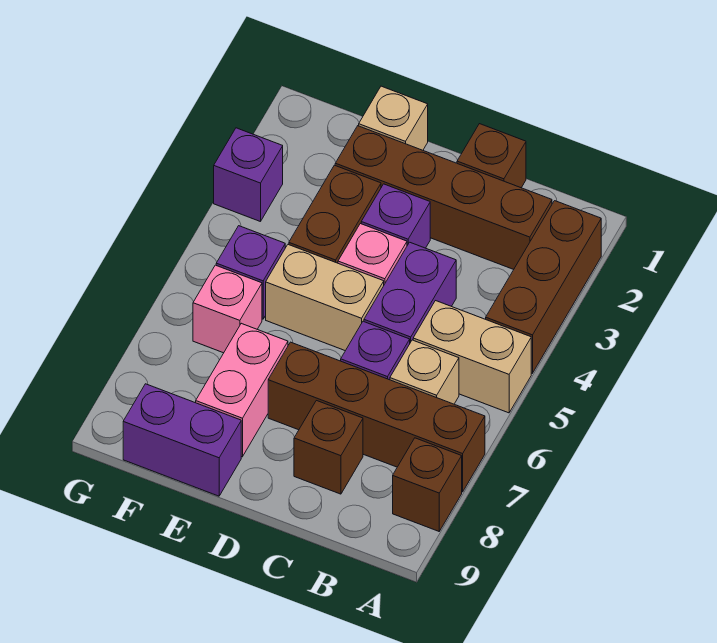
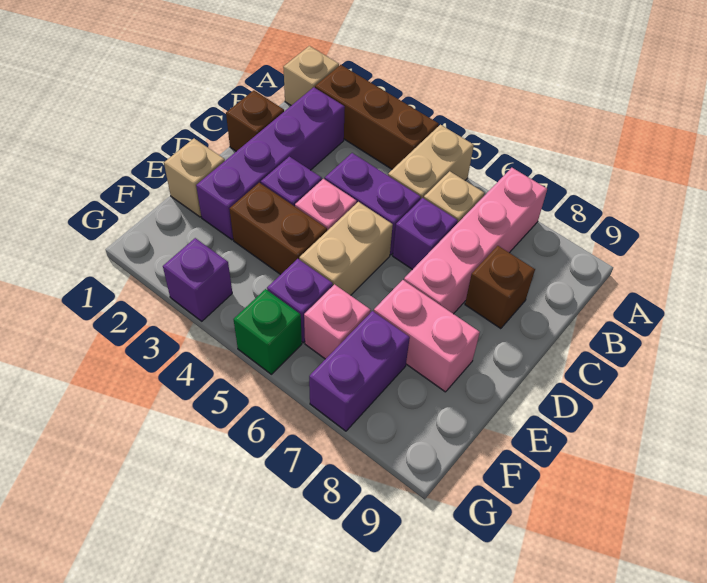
none -> tan brick A1 level 1
brown brick A7:D7 level 1 -> pink brick A7:D7 level 1
brown brick A8 level 1 -> none
brown brick B2:E2 level 1 -> purple brick B2:E2 level 1
purple brick E9:F9 level 1 -> purple brick F7:G7 level 1
none -> green brick G5 level 1

